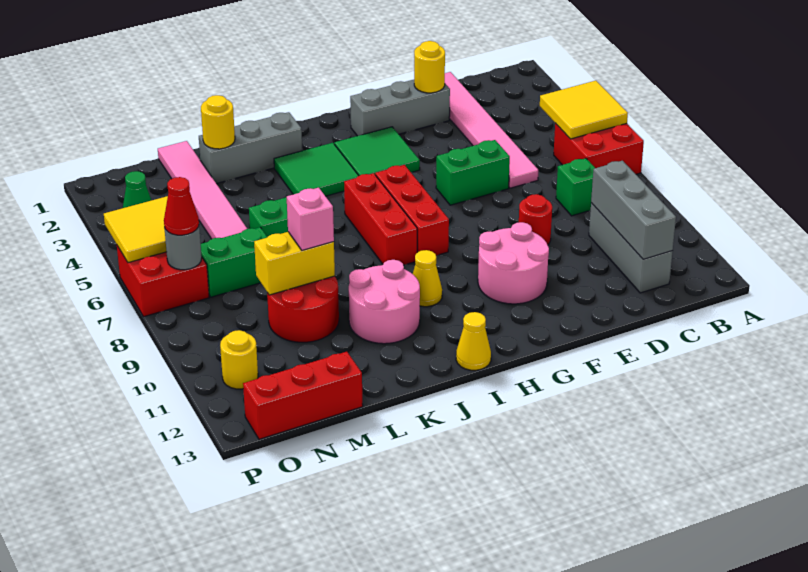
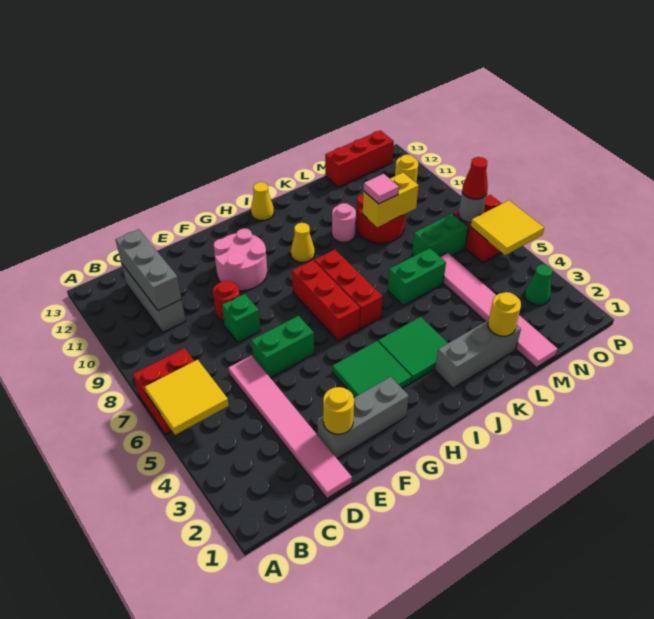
green brick C8 level 1 -> green brick E8 level 1
pink round brick J10:K11 level 1 -> pink round brick K10 level 1
pink brick L9 level 3 -> pink tile L9 level 3

